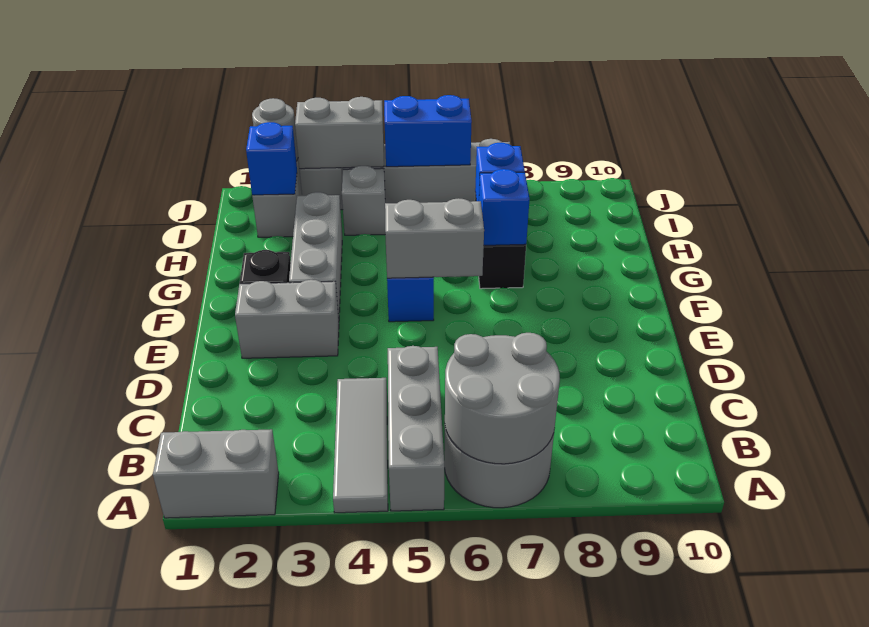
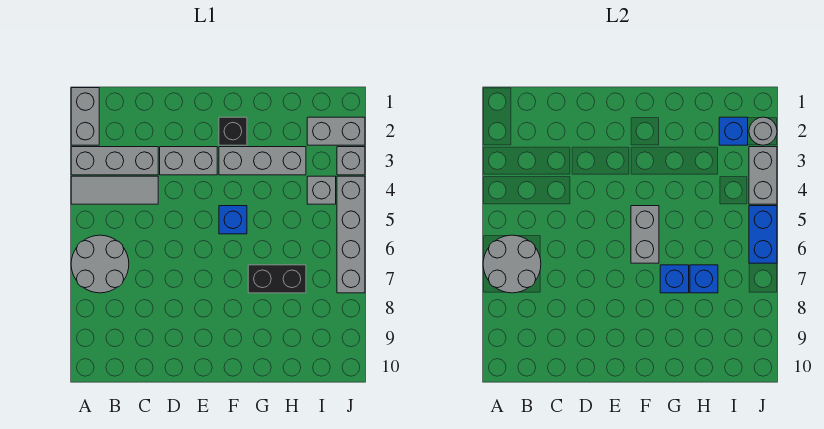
grey brick A5:C5 level 1 -> grey brick A3:C3 level 1
grey brick E2:E3 level 1 -> grey brick D3:E3 level 1

